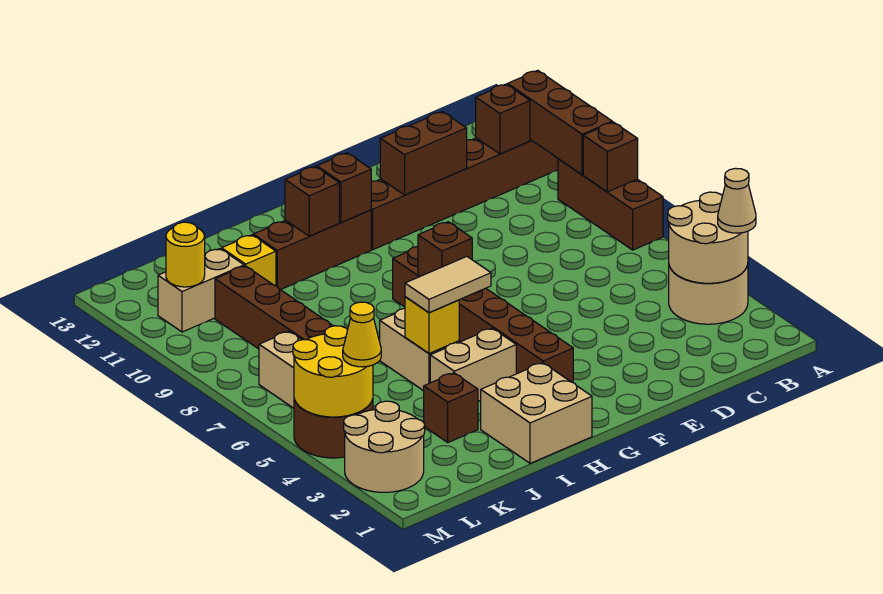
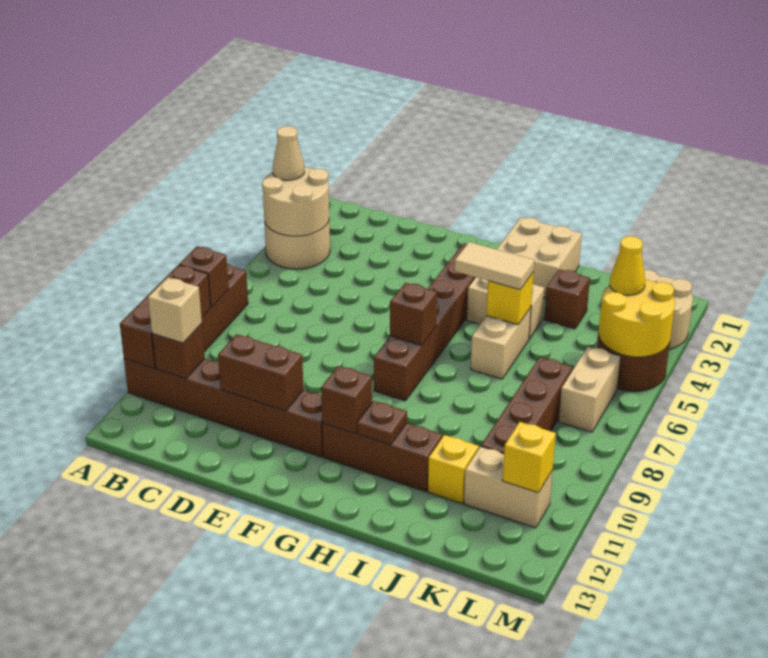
none -> tan brick B11 level 3
brown brick H11 level 2 -> brown plate H11 level 2
yellow round brick L11 level 2 -> yellow brick L11 level 2

